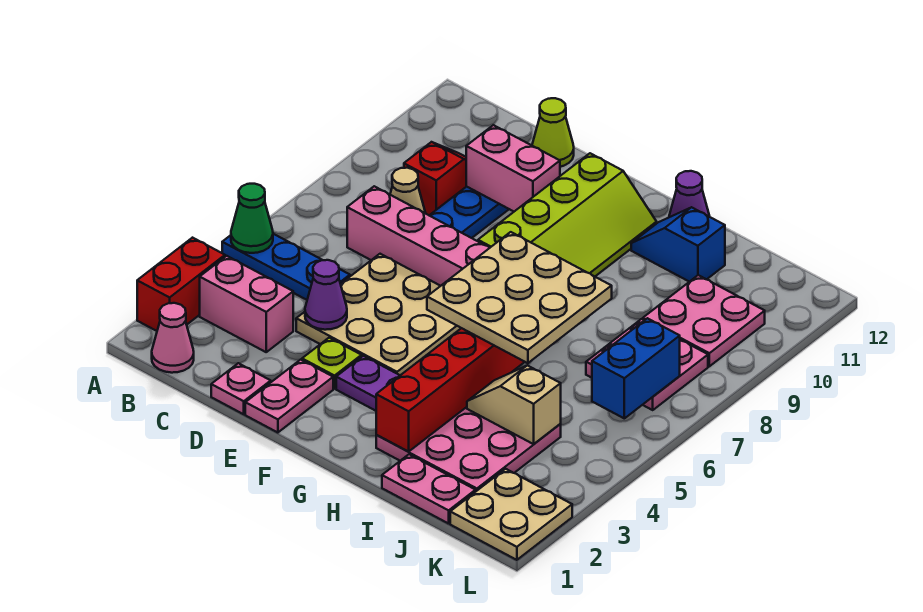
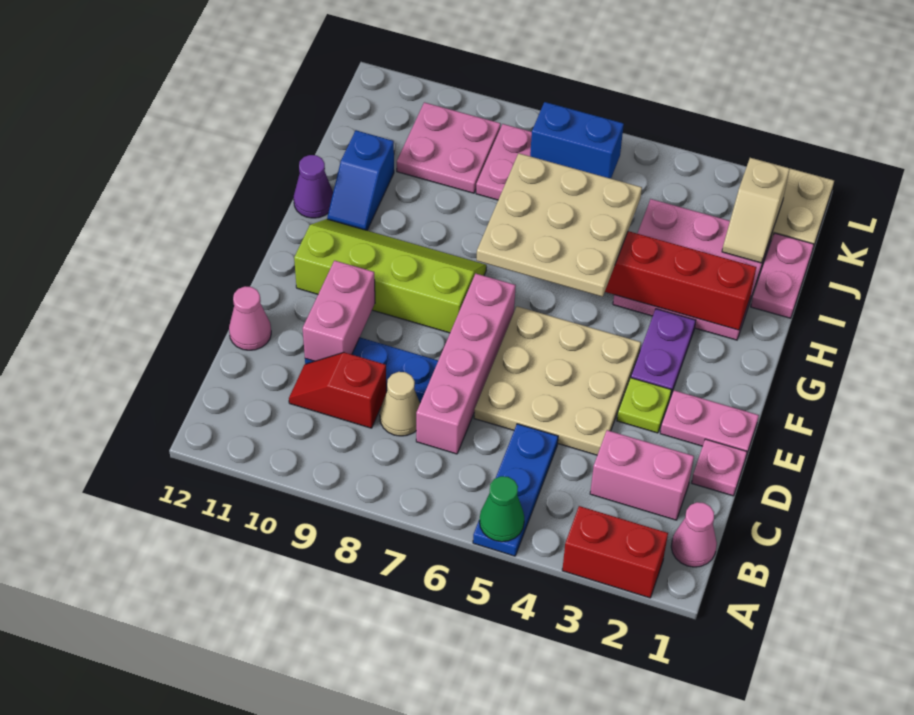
pink brick B3:C3 level 1 -> pink brick C2:C3 level 1
purple cone D4 level 2 -> none
lime cone D12 level 1 -> pink cone D12 level 1
tan slope I4:J4 level 2 top J -> tan slope J2:K2 level 2 top K

